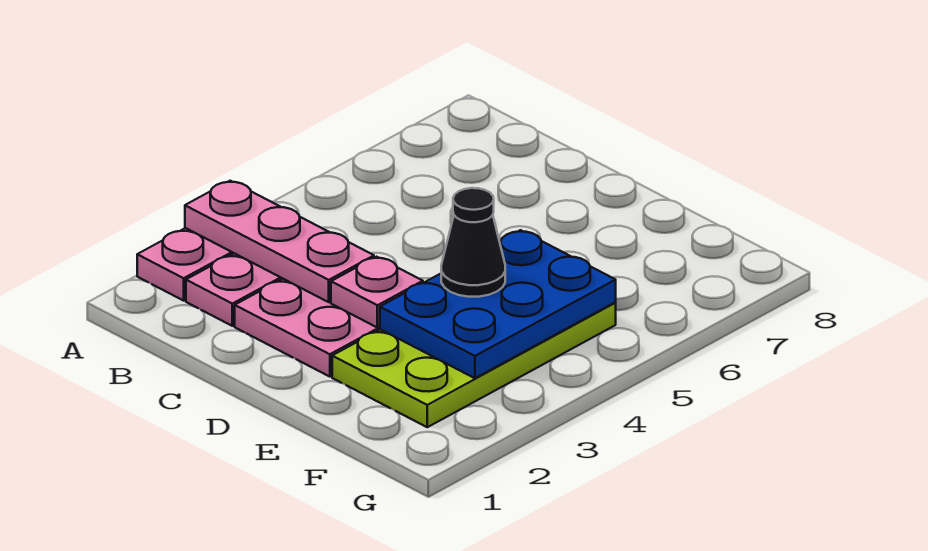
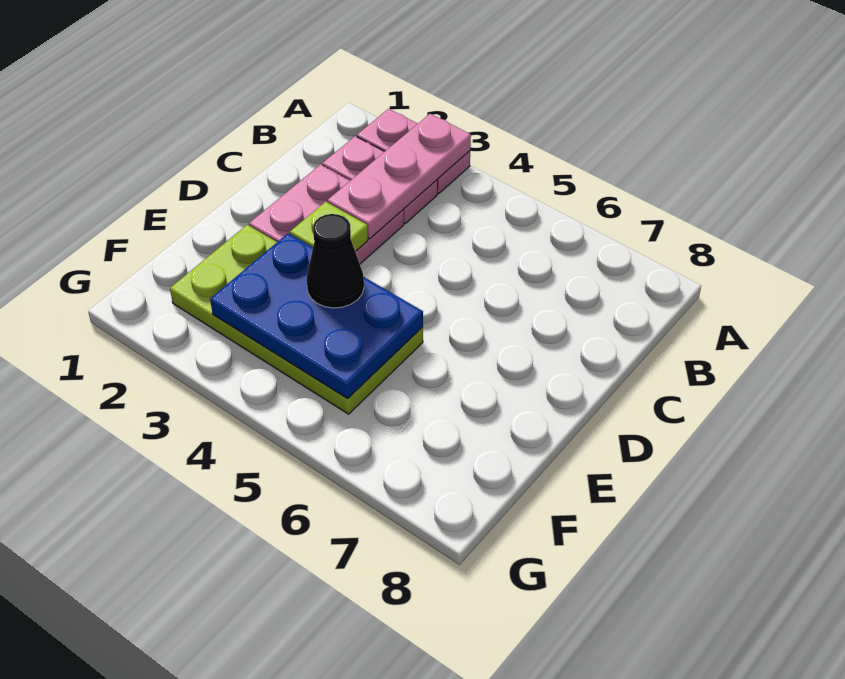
pink plate D3 level 2 -> lime plate D3 level 2

